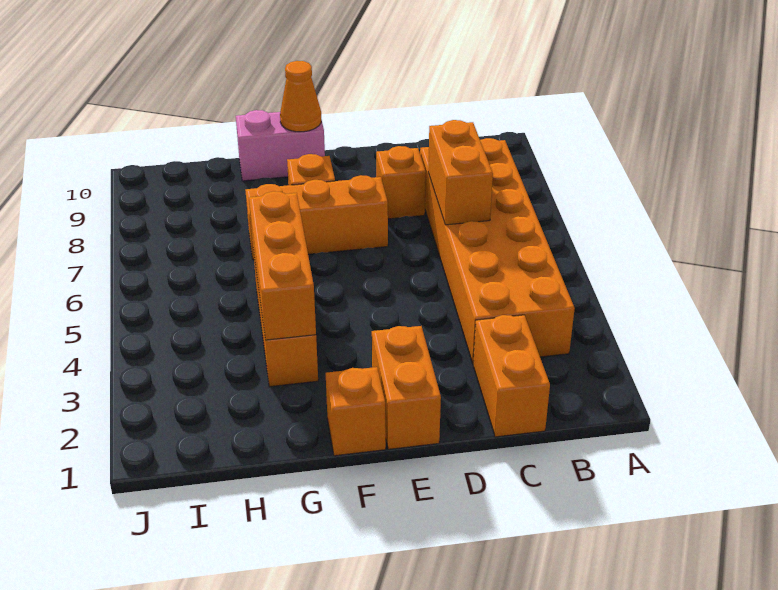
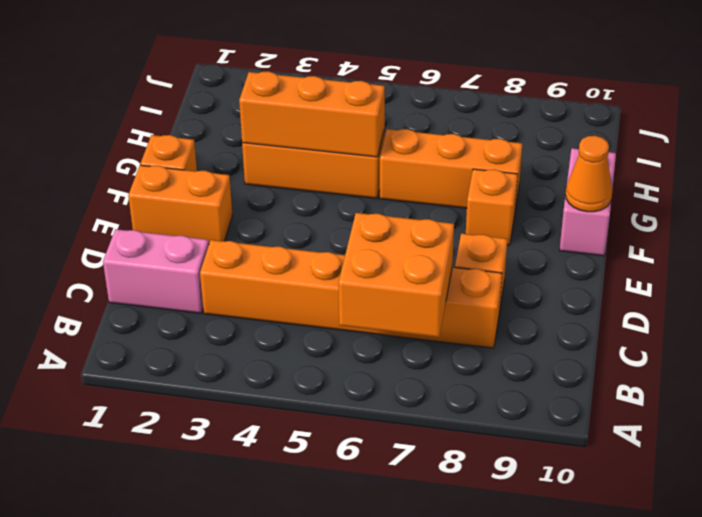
orange brick B3:C8 level 1 -> orange brick C3:C8 level 1
orange brick C1:C2 level 1 -> pink brick C1:C2 level 1
orange brick C6:C7 level 2 -> orange brick B6:C7 level 2
orange brick E7:G7 level 1 -> orange brick G6:G8 level 1

